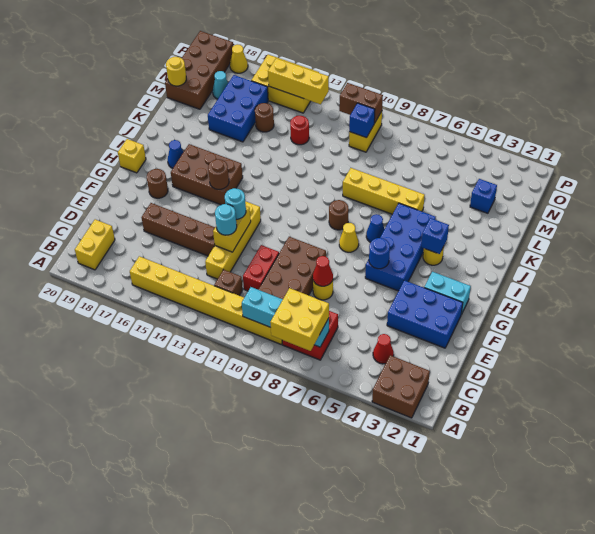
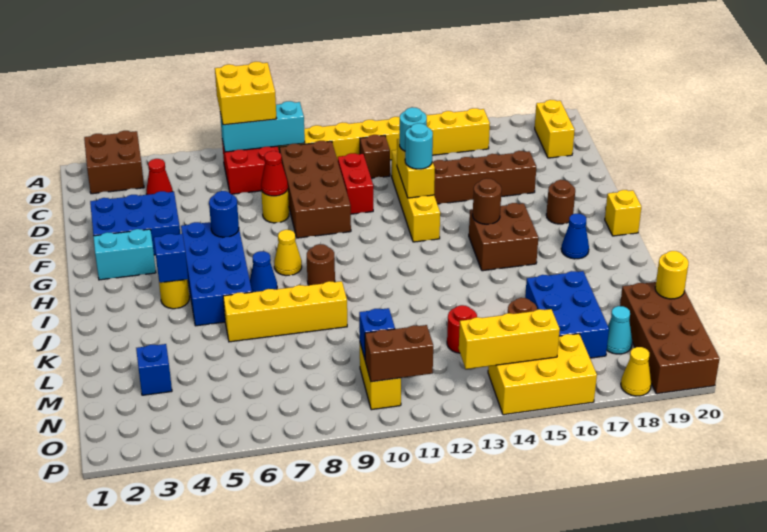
cyan brick B7:B10 level 2 -> cyan brick B7:B9 level 2
brown brick H15:I17 level 1 -> brown brick H15:I16 level 1

